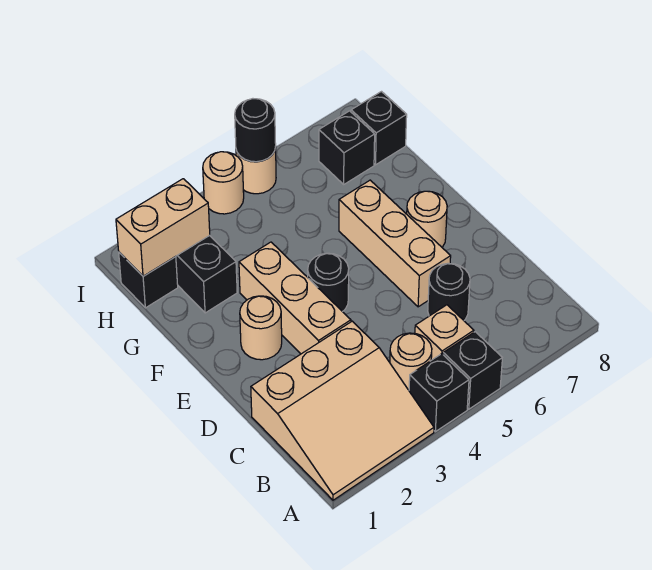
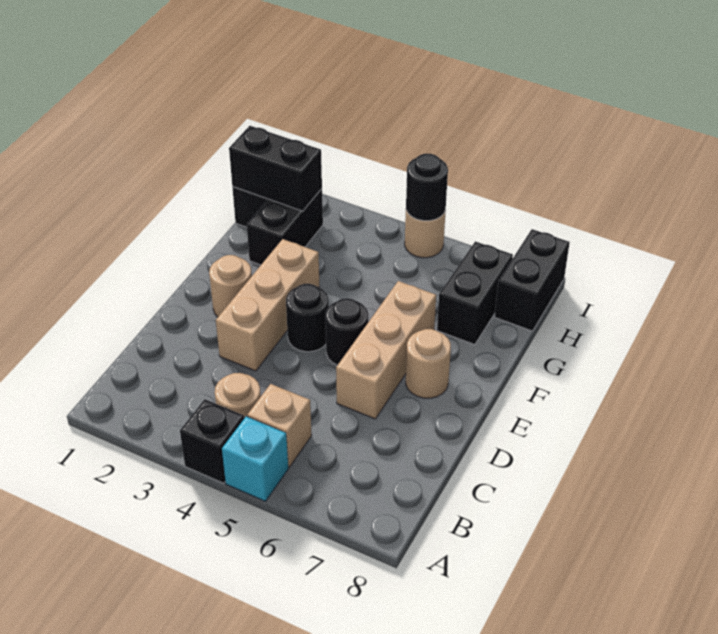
tan slope A1:C3 level 1 top C -> none
black brick A5 level 1 -> cyan brick A5 level 1
black round brick C6 level 1 -> black round brick E5 level 1
tan brick H1:H2 level 2 -> black brick H1:H2 level 2
black brick H7 level 1 -> black brick G7:H7 level 1
black brick H8 level 1 -> black brick H8:I8 level 1
tan round brick I4 level 1 -> none

